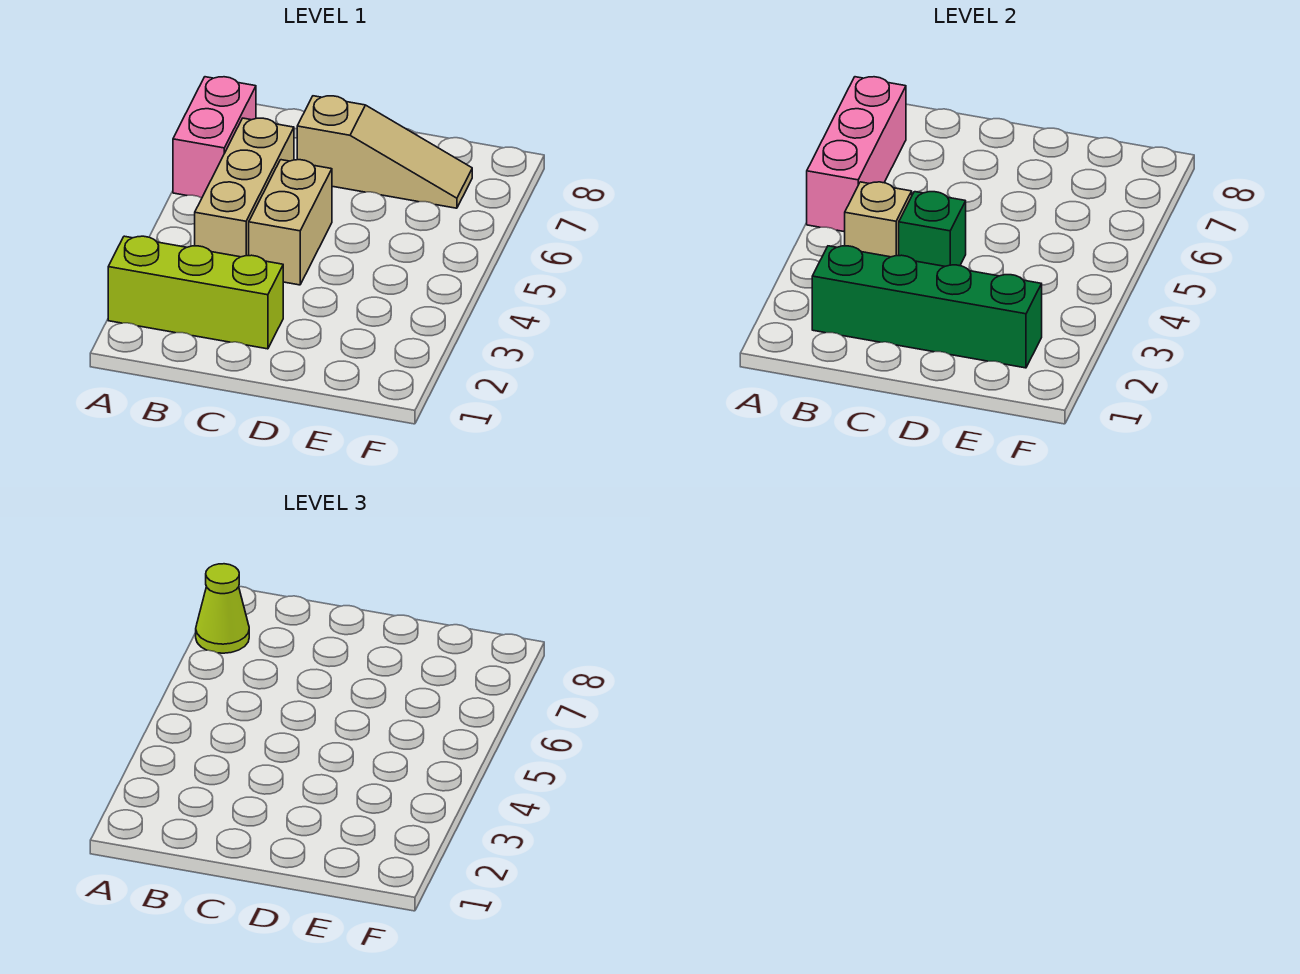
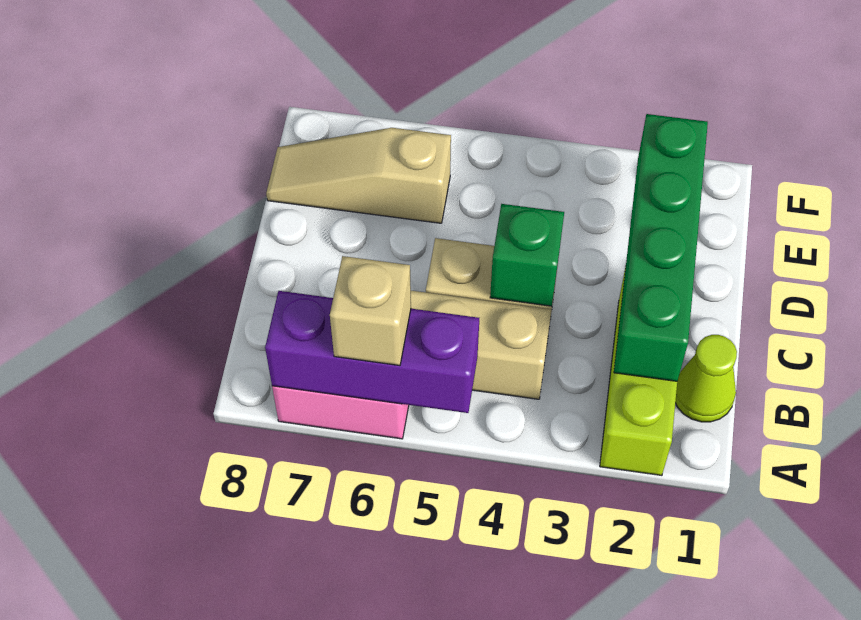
pink brick A5:A7 level 2 -> purple brick A5:A7 level 2
lime cone A7 level 3 -> lime cone B1 level 1
tan brick B4 level 2 -> tan brick A6 level 3
tan slope C7:E7 level 1 top C -> tan slope E6:E8 level 1 top 6

